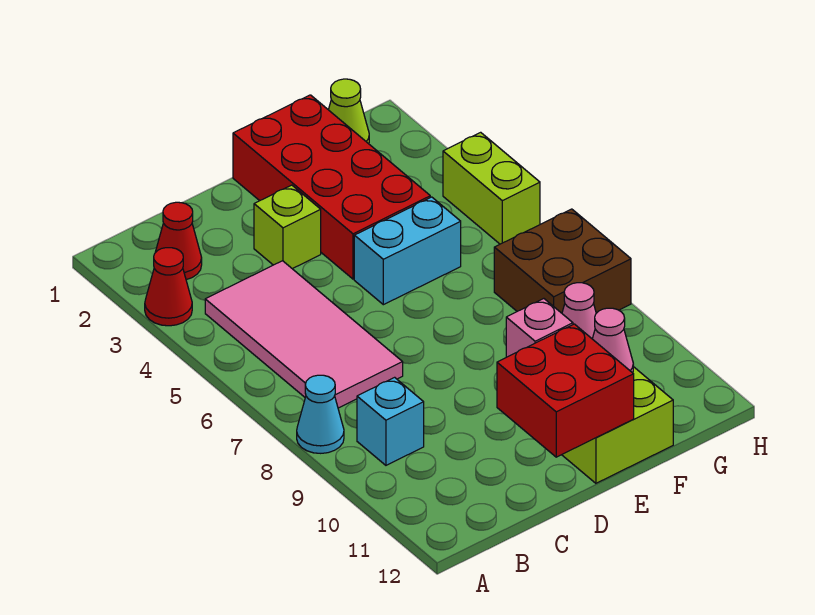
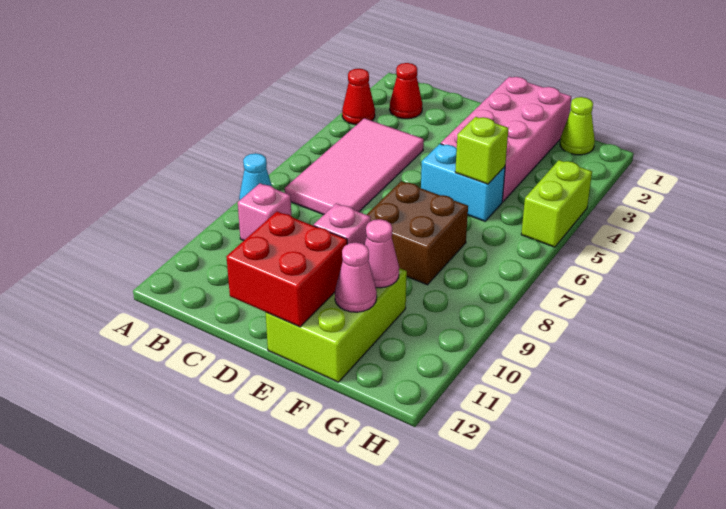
cyan brick B9 level 1 -> pink brick B9 level 1
lime brick D3 level 1 -> lime brick F5 level 2
red brick E1:F4 level 1 -> pink brick E1:F4 level 1
brown brick G7:H8 level 1 -> brown brick E7:F8 level 1

